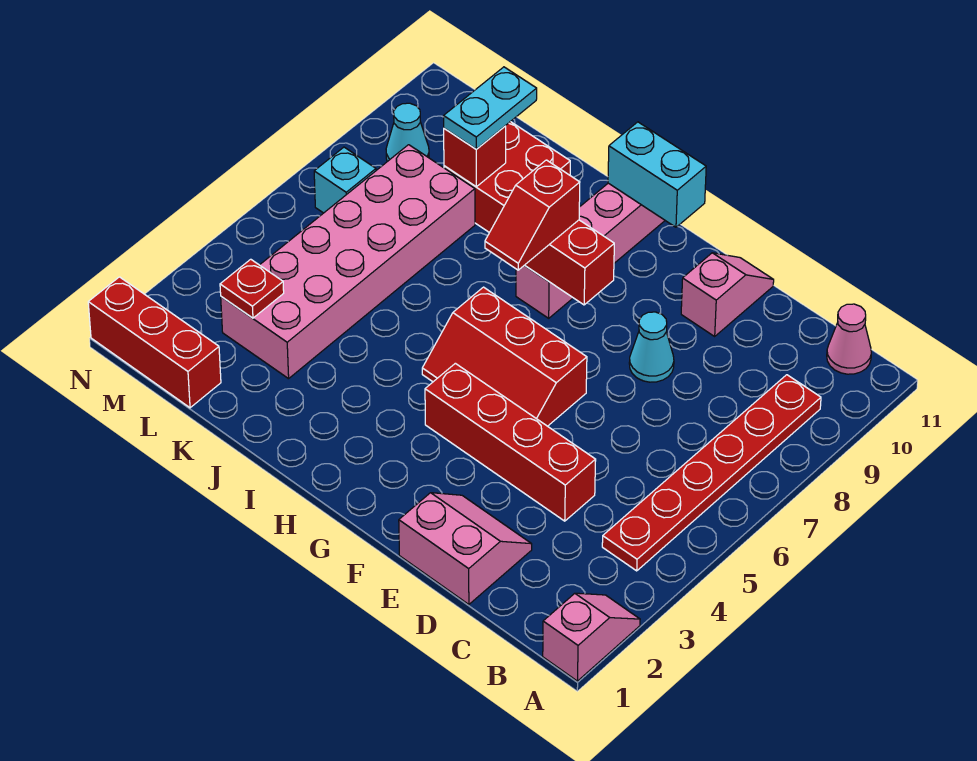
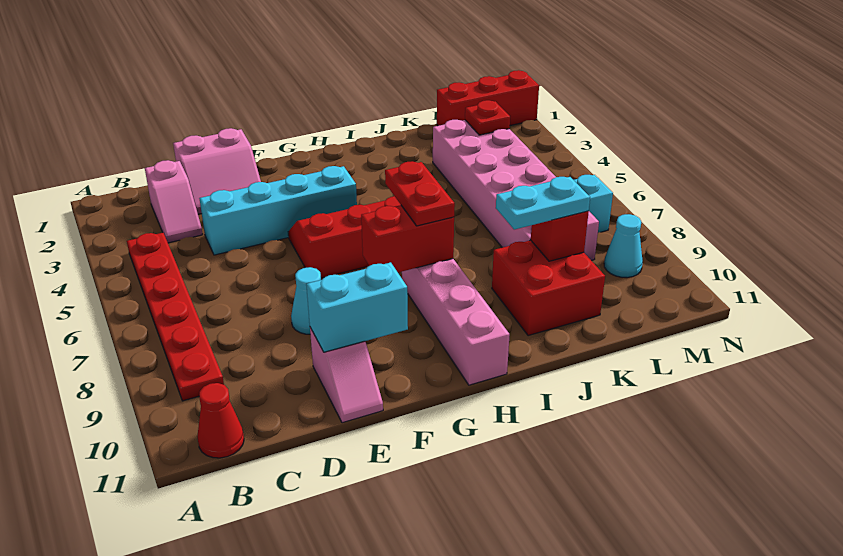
pink slope A1:A2 level 1 top 1 -> pink slope C2:C3 level 1 top 2
pink cone B11 level 1 -> red cone B11 level 1
red brick D4:G4 level 1 -> cyan brick D4:G4 level 1
cyan brick G11:H11 level 2 -> cyan brick E10:F10 level 2
red slope H7:H8 level 3 top 8 -> red plate H7:H8 level 3
cyan plate K9:K10 level 3 -> cyan plate J9:K9 level 3

